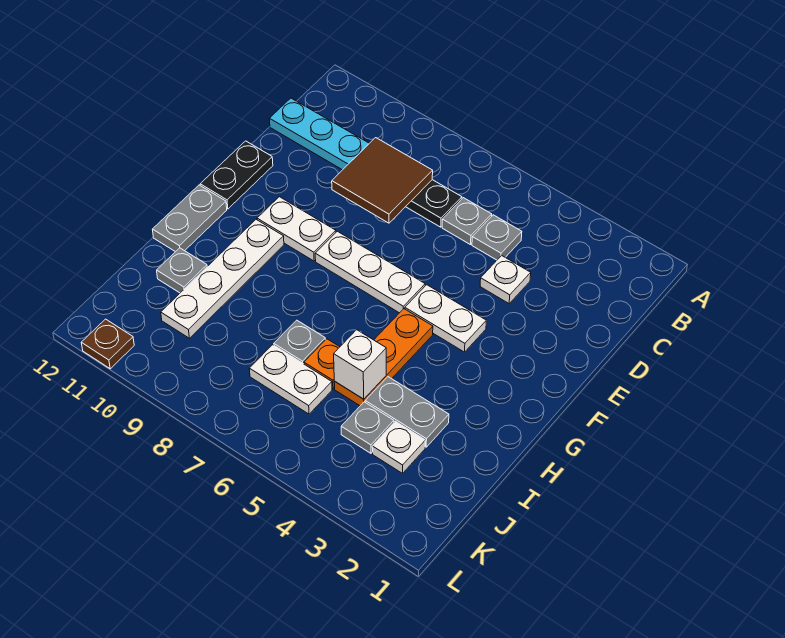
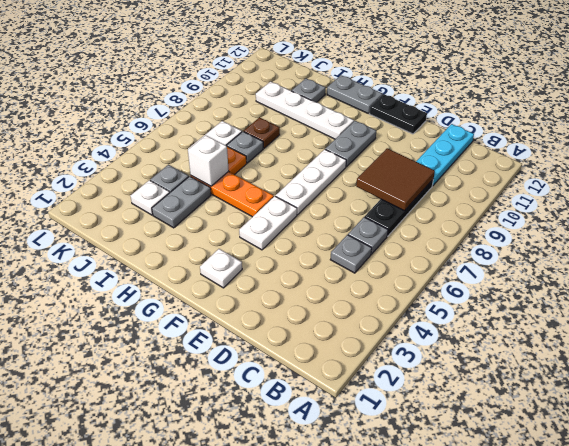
white plate D4 level 1 -> white plate F2 level 1
white plate F9:F10 level 1 -> grey plate F9:F10 level 1
brown plate L11 level 1 -> brown plate I8 level 1

